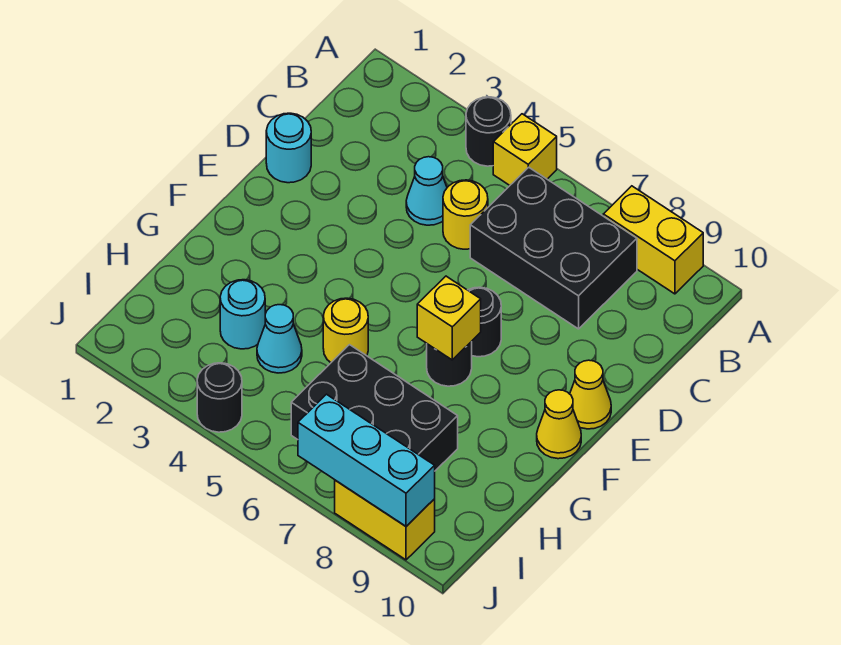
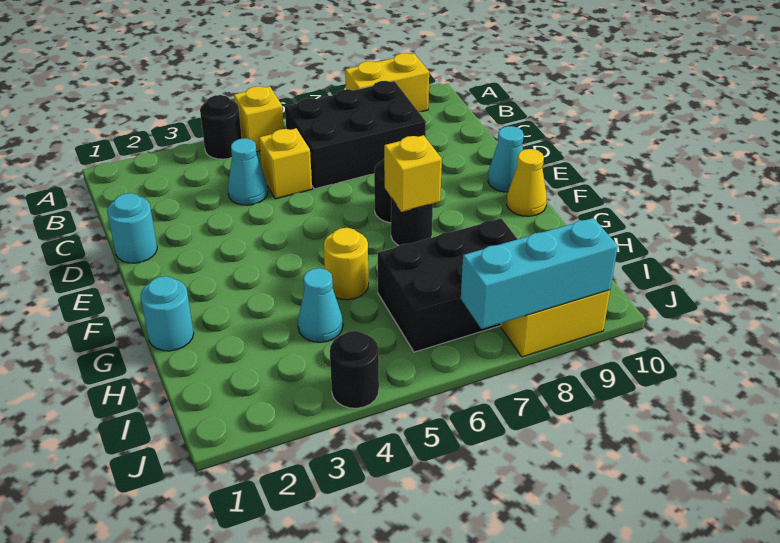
yellow round brick C5 level 1 -> yellow brick C5 level 1
yellow cone E10 level 1 -> cyan cone E10 level 1
cyan round brick H3 level 1 -> cyan round brick G1 level 1

